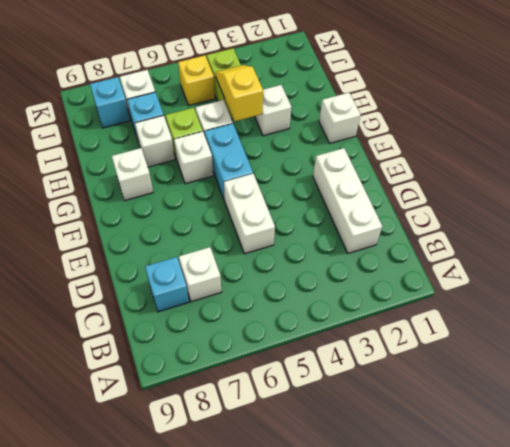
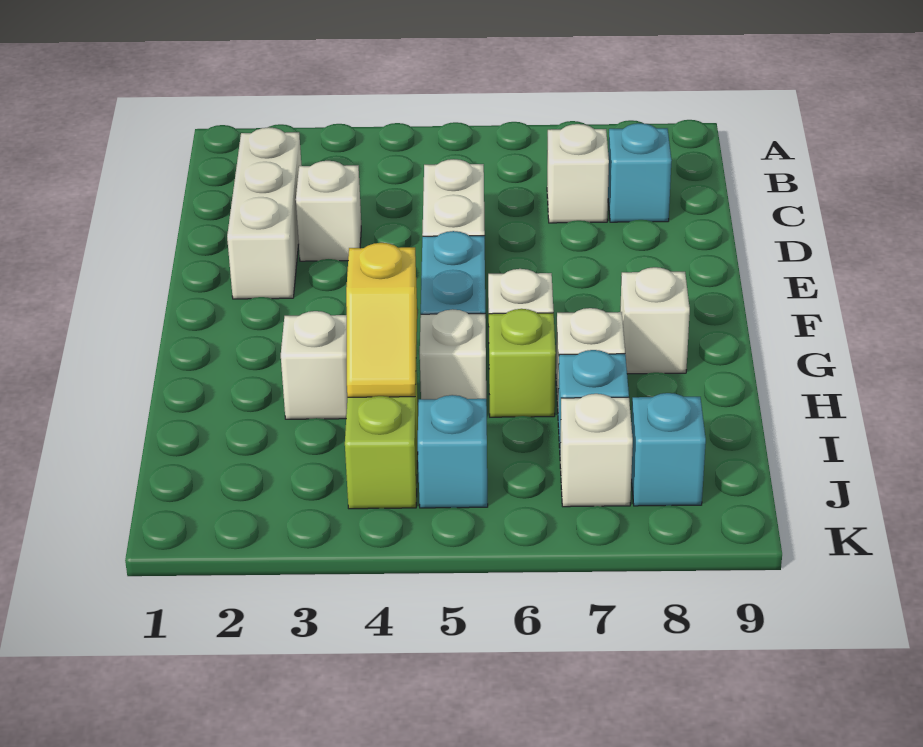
white brick G1 level 1 -> white brick D3 level 1
yellow brick J5 level 1 -> cyan brick J5 level 1

